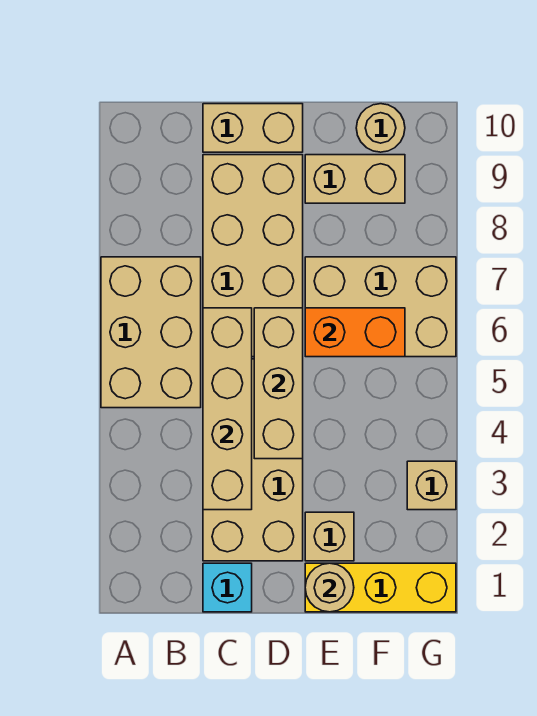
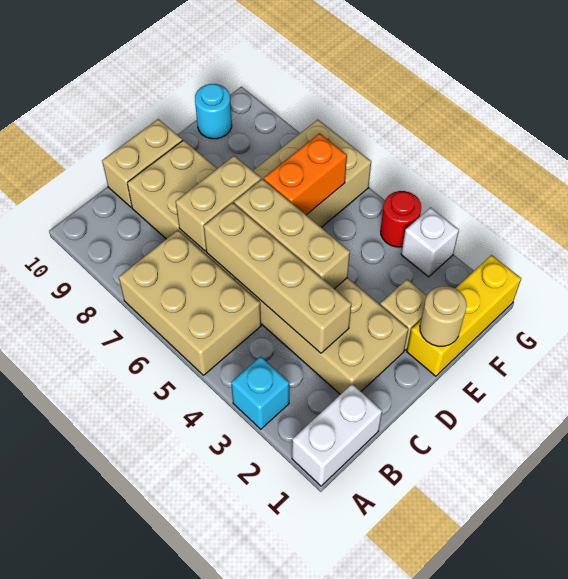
none -> white brick A1:B1 level 1
cyan brick C1 level 1 -> cyan brick A3 level 1
tan brick E9:F9 level 1 -> tan brick C7:D7 level 2
tan round brick F10 level 1 -> cyan round brick F10 level 1
tan brick G3 level 1 -> white brick G3 level 1
none -> red round brick G4 level 1

